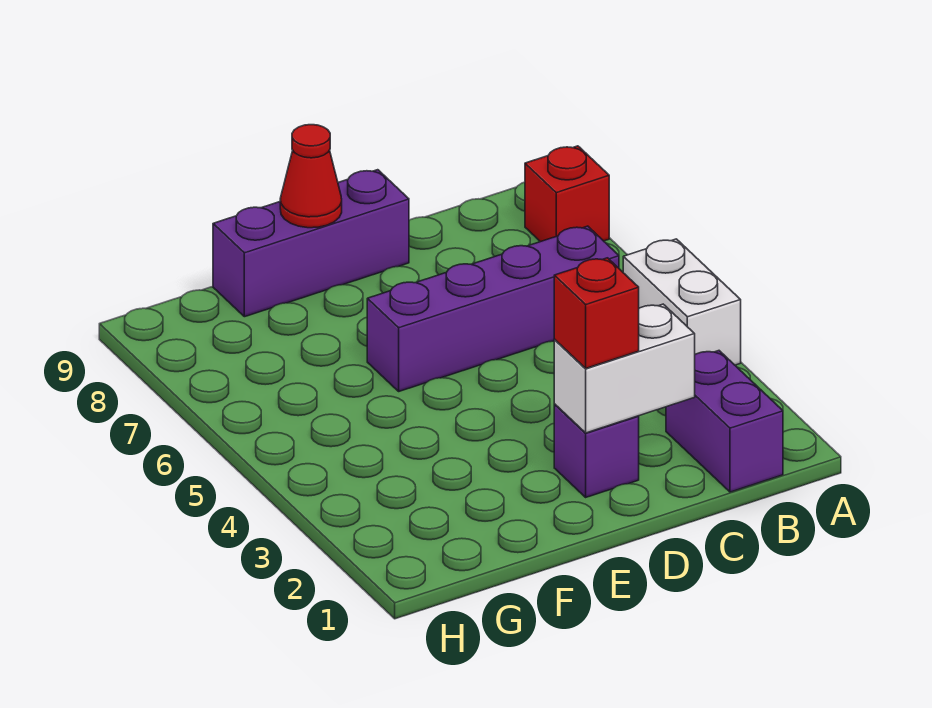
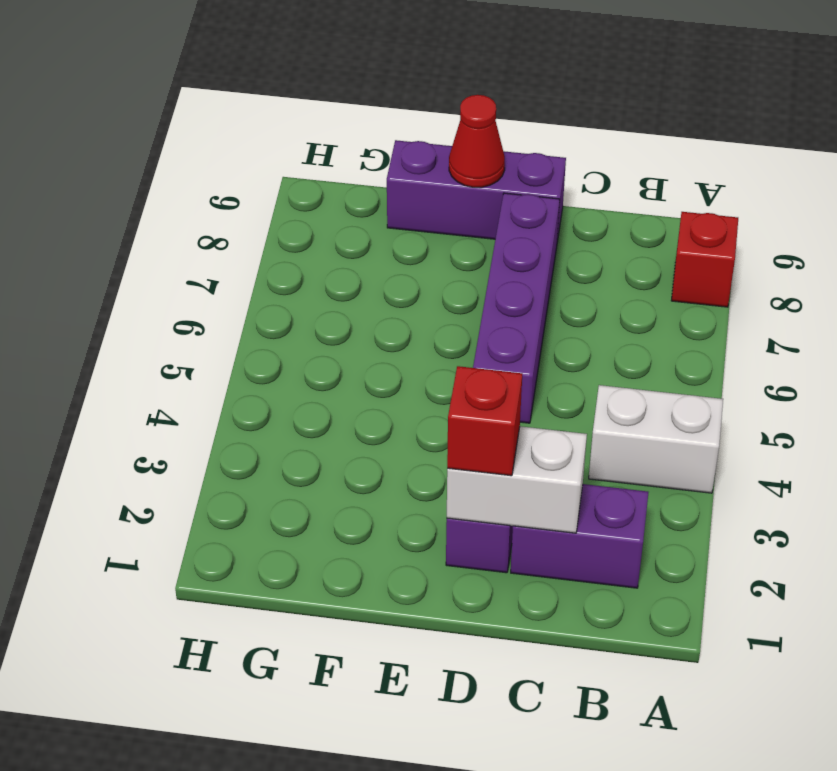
white brick A4:A5 level 1 -> white brick A4:B4 level 1
purple brick B1:B2 level 1 -> purple brick B2:C2 level 1
purple brick B6:E6 level 1 -> purple brick D5:D8 level 1

